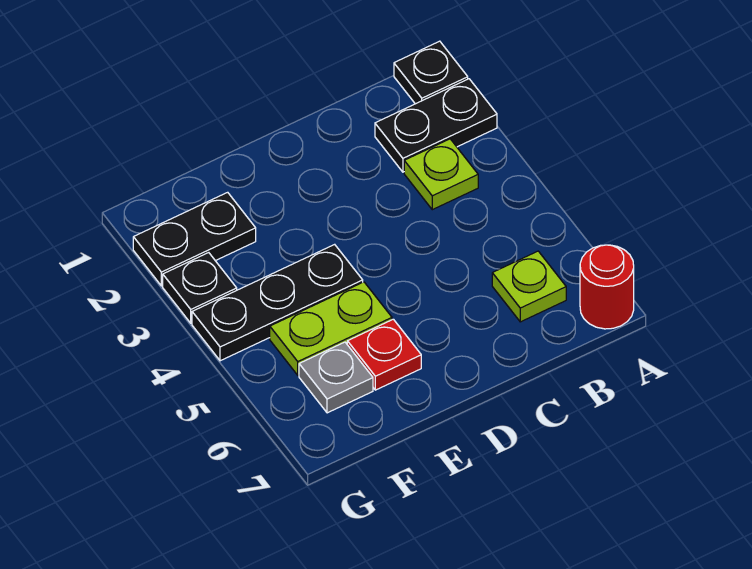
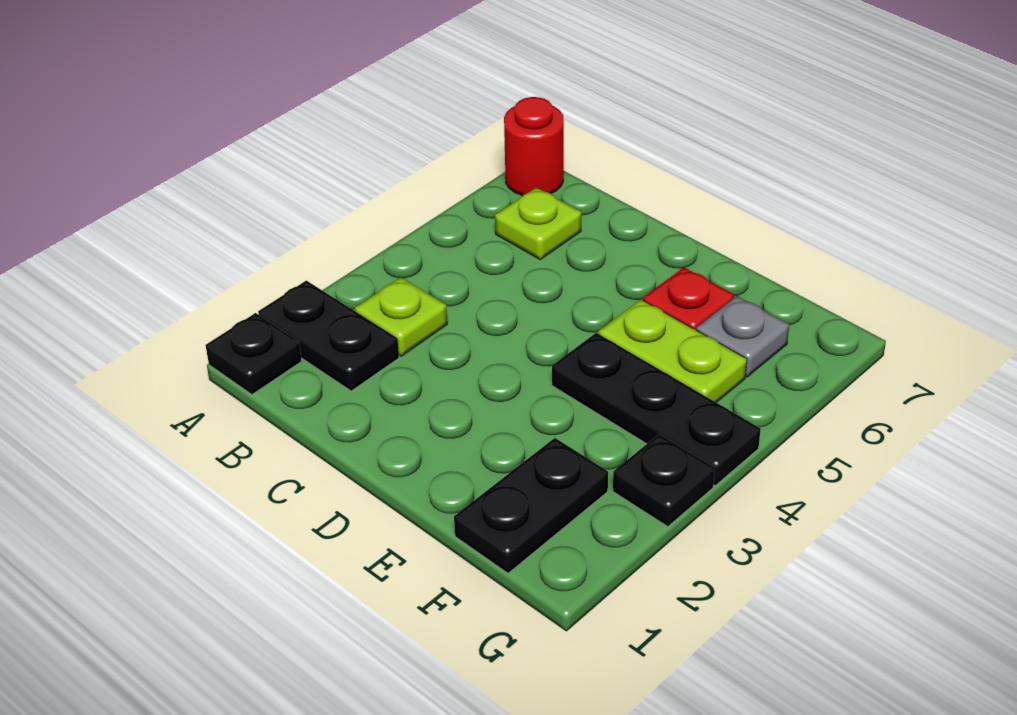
black plate F2:G2 level 1 -> black plate F1:F2 level 1

